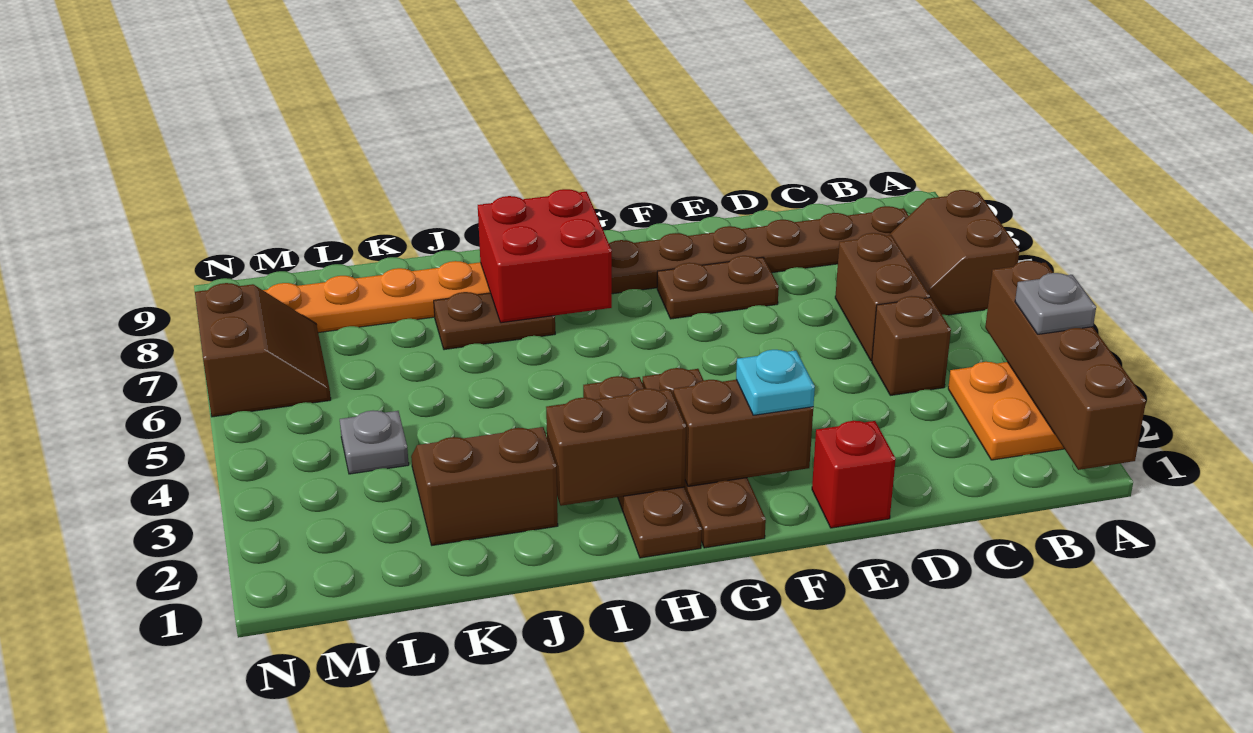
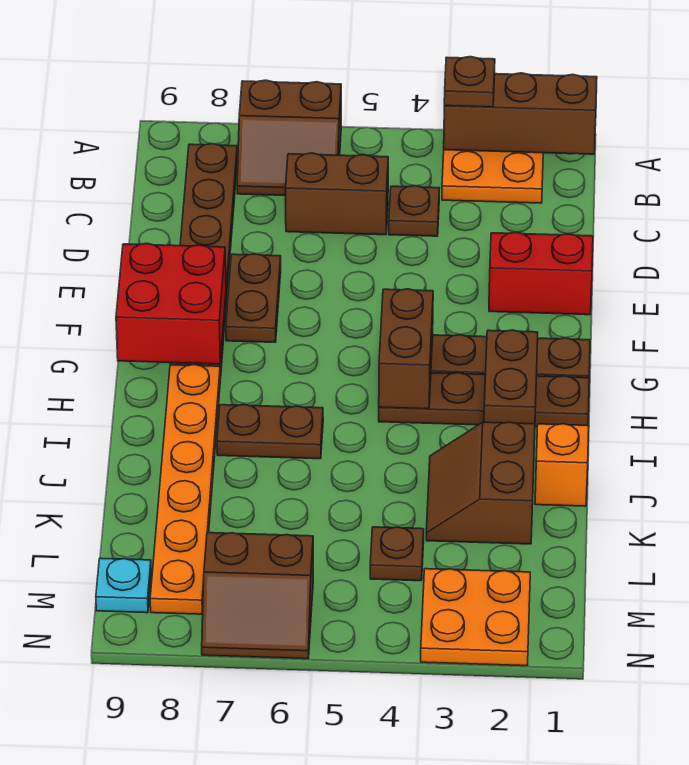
brown brick A1:A4 level 2 -> brown brick A1:A3 level 2
grey plate A3 level 3 -> brown plate A3 level 3
brown brick C4 level 1 -> brown plate C4 level 1
red brick E1 level 1 -> red brick E1:E2 level 1
brown brick F2:G2 level 2 -> brown brick G4:H4 level 2
cyan plate F2 level 3 -> cyan plate M9 level 1
red brick H7:I8 level 2 -> red brick F8:G9 level 2
brown plate I7:J7 level 1 -> brown plate I6:I7 level 1
none -> orange brick J1 level 1
grey plate L4 level 1 -> brown plate L4 level 1
none -> orange plate M2:N3 level 1
brown slope M6:N7 level 1 top N -> brown slope M6:N7 level 1 top M

